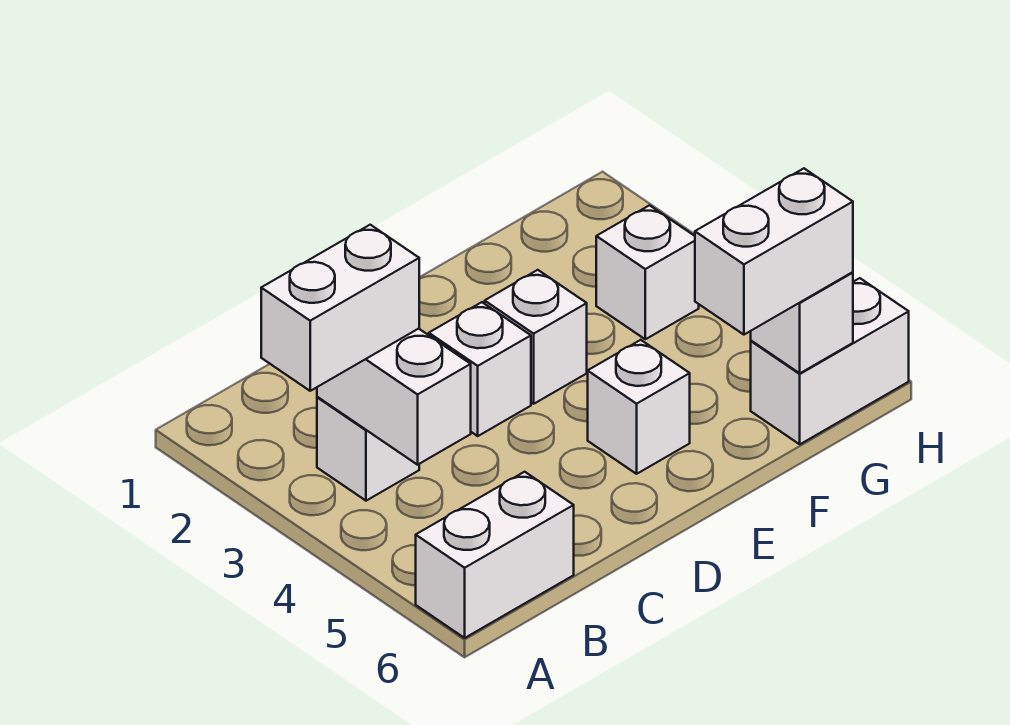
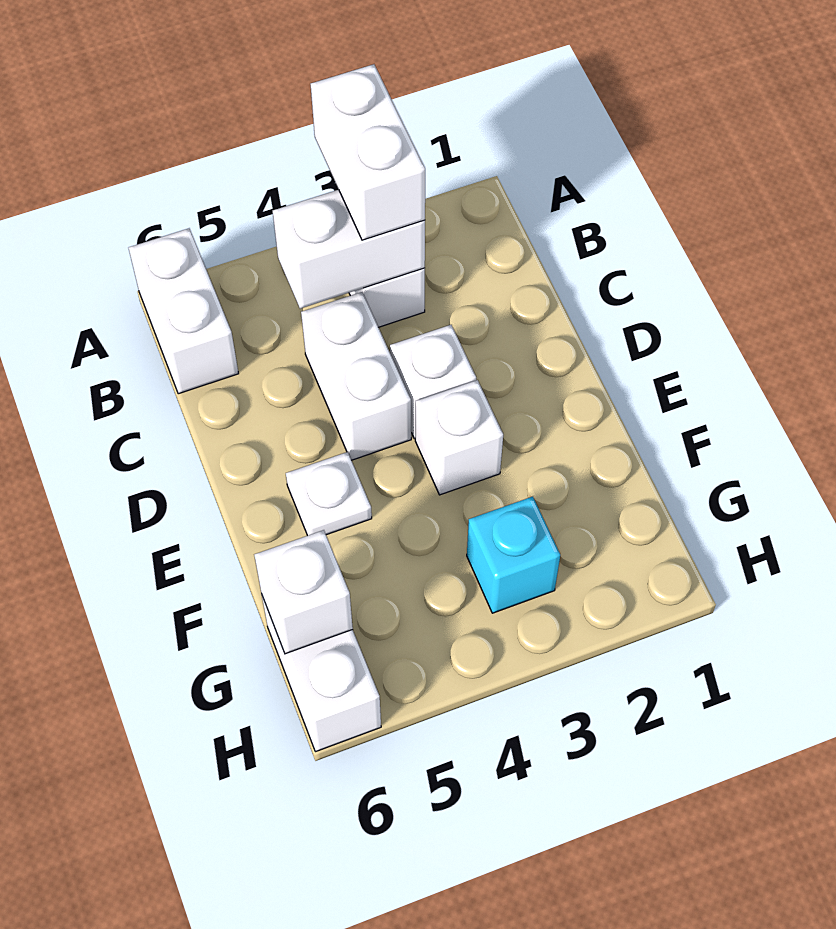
white brick E5 level 1 -> white plate E5 level 1
white brick F6:G6 level 3 -> white brick C4:D4 level 1
white brick G3 level 1 -> cyan brick G3 level 1

